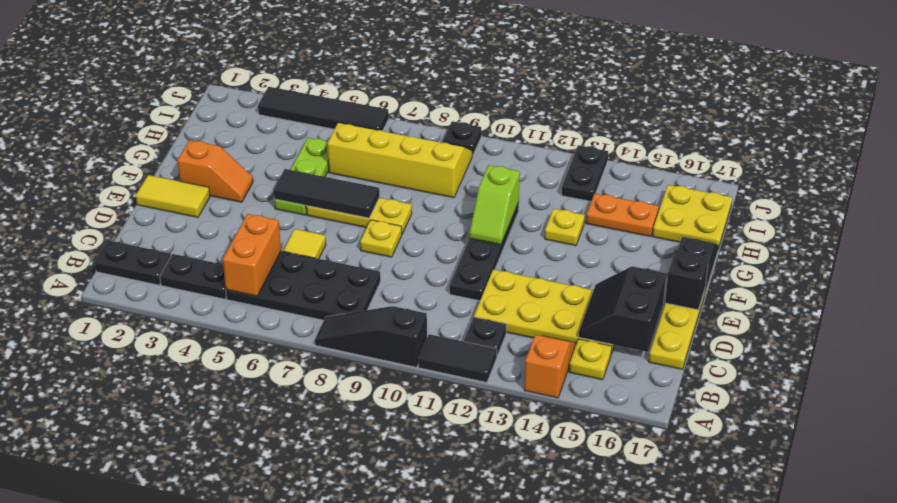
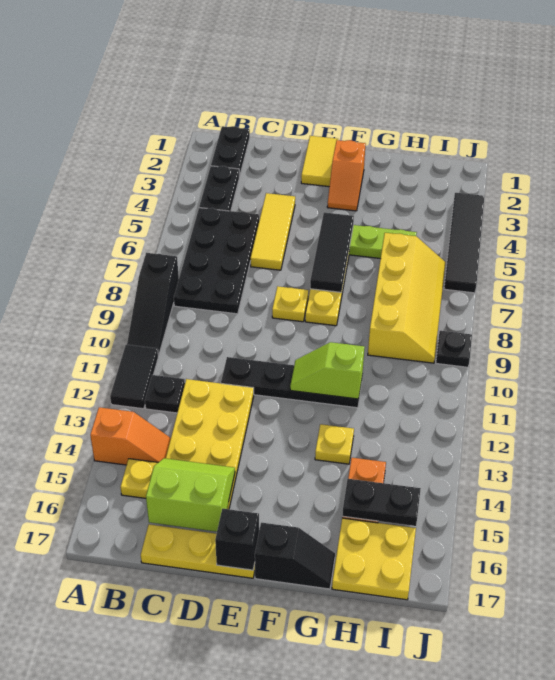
black slope A8:A10 level 1 top 10 -> black slope A8:A10 level 1 top 8
orange brick B5:C5 level 2 -> none
black slope C15:D16 level 2 top 16 -> lime slope C15:D16 level 2 top 16
yellow tile D6 level 1 -> yellow tile D4:D6 level 1
black plate I13:J13 level 1 -> black plate H15:I15 level 2

